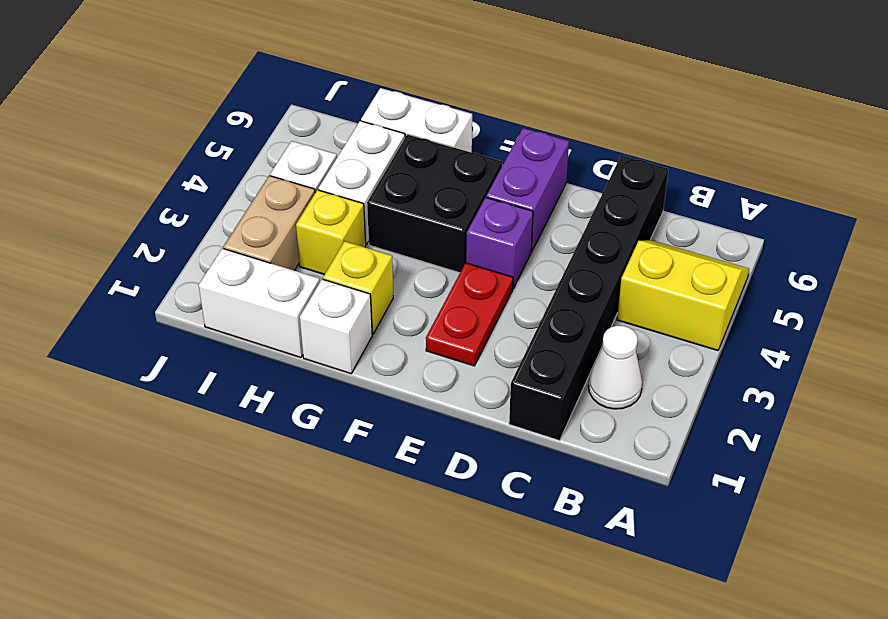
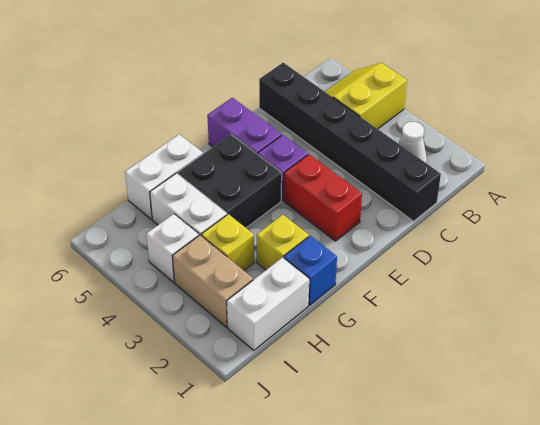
red plate E2:E3 level 1 -> red brick E2:E3 level 1
white brick G1 level 1 -> blue brick G1 level 1

